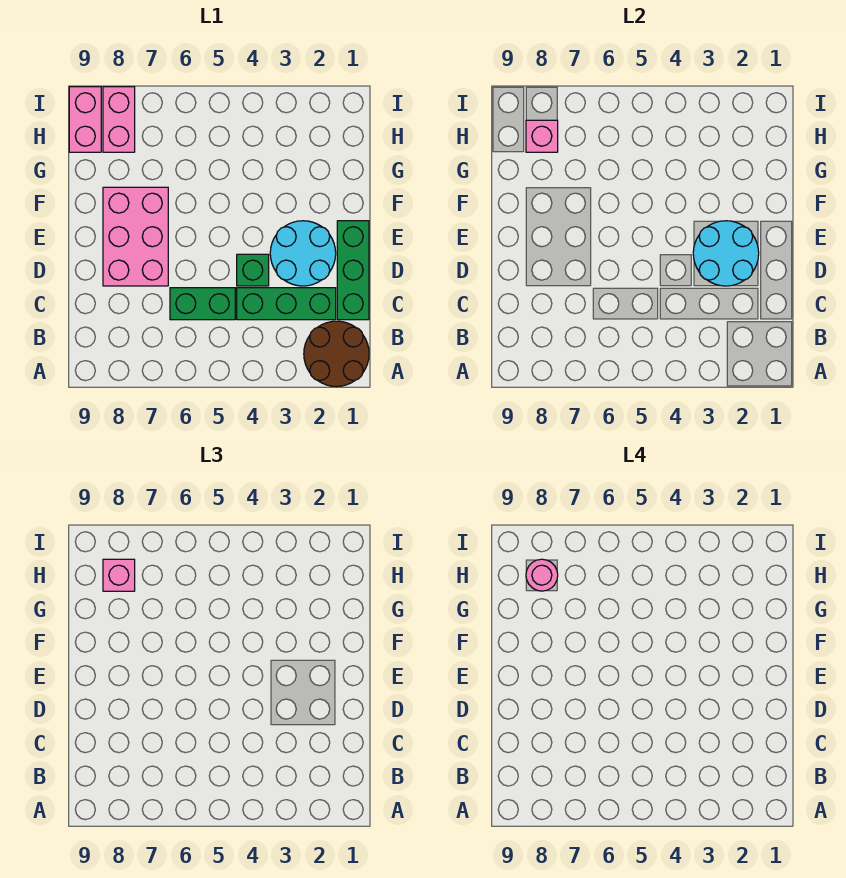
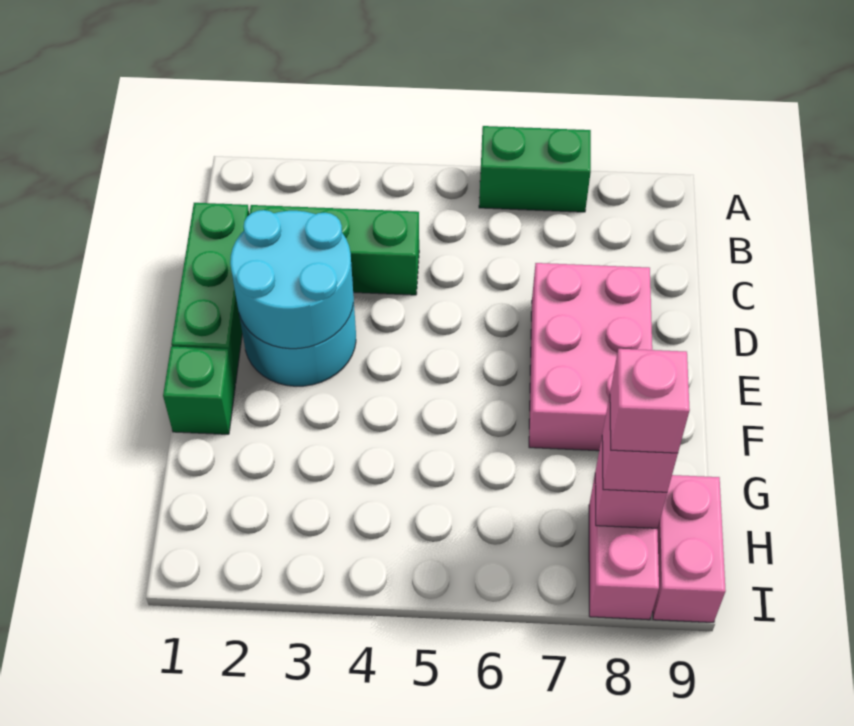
brown round brick A1:B2 level 1 -> none
green brick C5:C6 level 1 -> green brick A6:A7 level 1
green brick D4 level 1 -> green brick F1 level 1
pink round brick H8 level 4 -> pink brick H8 level 4

